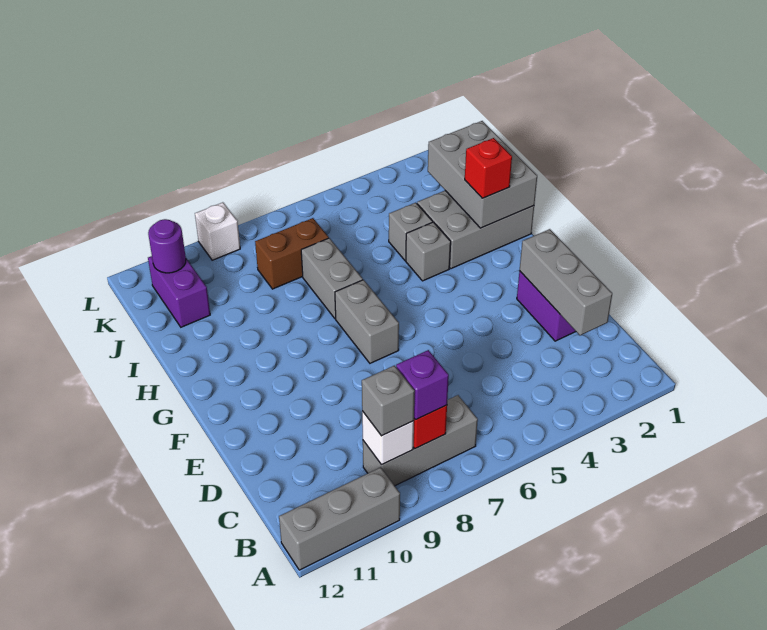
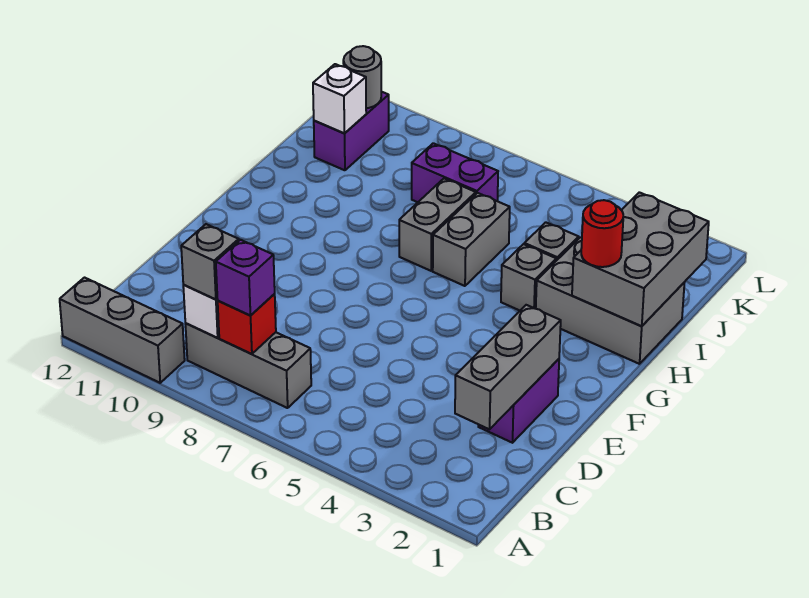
grey brick F7:G7 level 1 -> grey brick H6:I6 level 1
red brick H2 level 3 -> red round brick H2 level 3
brown brick J7:J8 level 1 -> purple brick J7:J8 level 1
purple round brick K11 level 2 -> grey round brick K11 level 2
white brick L9 level 1 -> white brick J11 level 2

